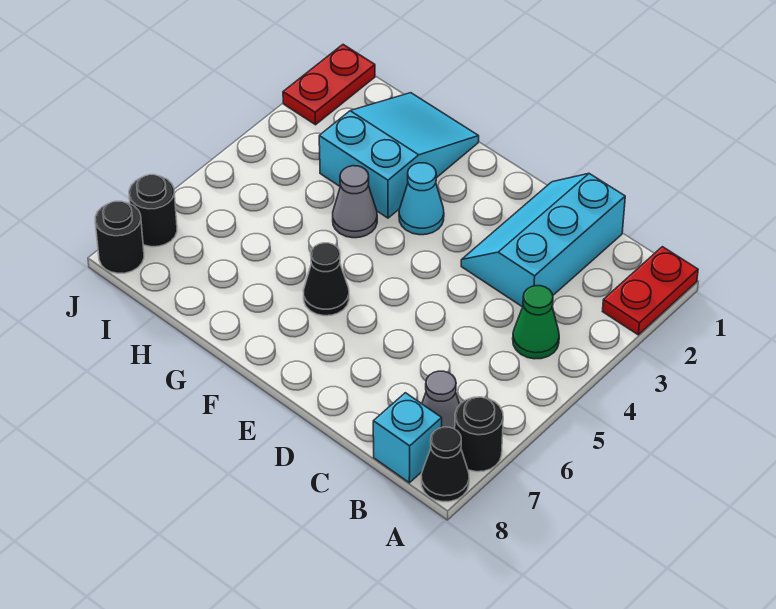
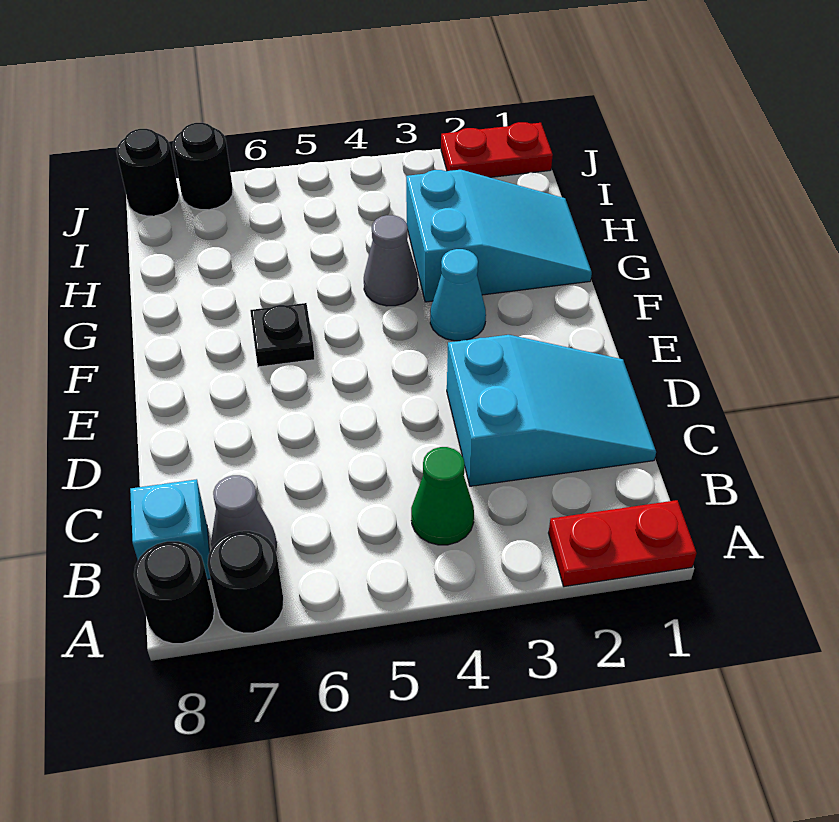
black cone A8 level 1 -> black round brick A8 level 1
cyan slope C1:D3 level 1 top C -> cyan slope C1:D3 level 1 top 3
black cone F6 level 1 -> black plate F6 level 1

